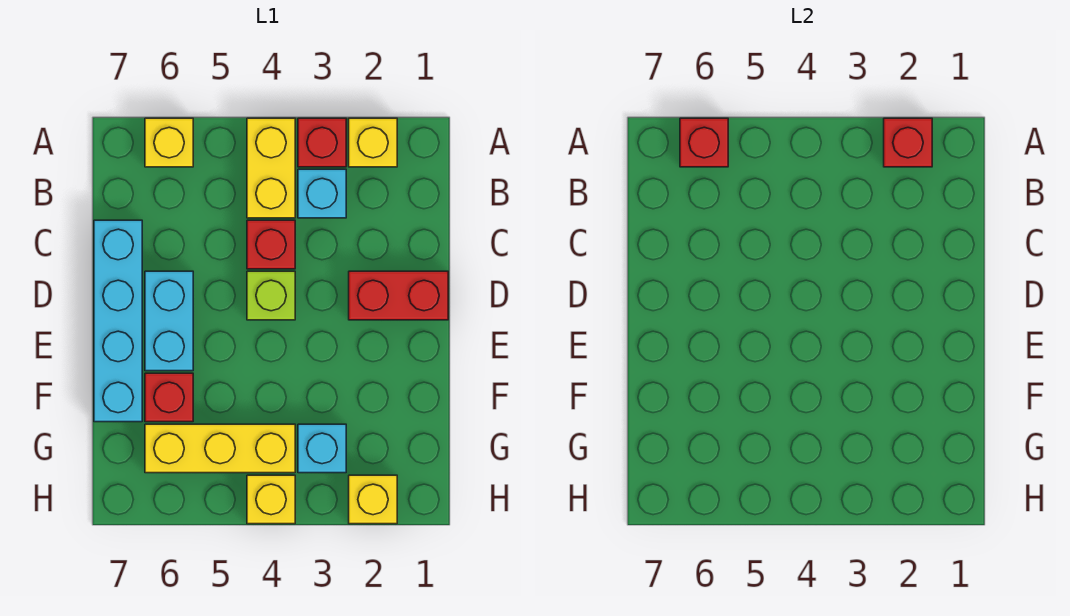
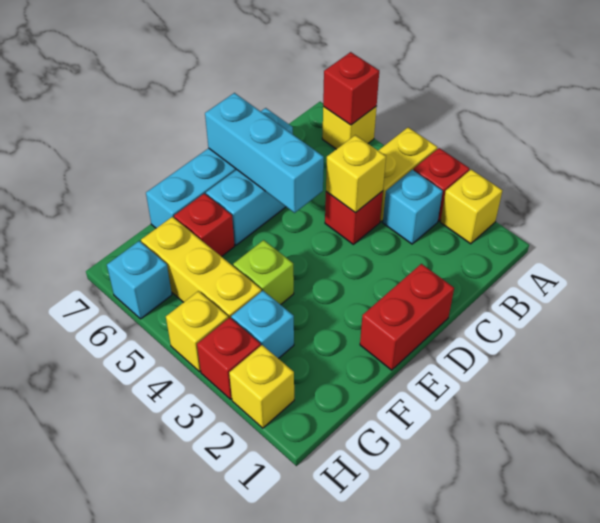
red brick A2 level 2 -> red brick H3 level 1
none -> yellow brick C4 level 2
red brick D1:D2 level 1 -> red brick D1:E1 level 1
lime brick D4 level 1 -> lime brick F4 level 1
none -> cyan brick D5:D7 level 2
none -> cyan brick H6 level 1

